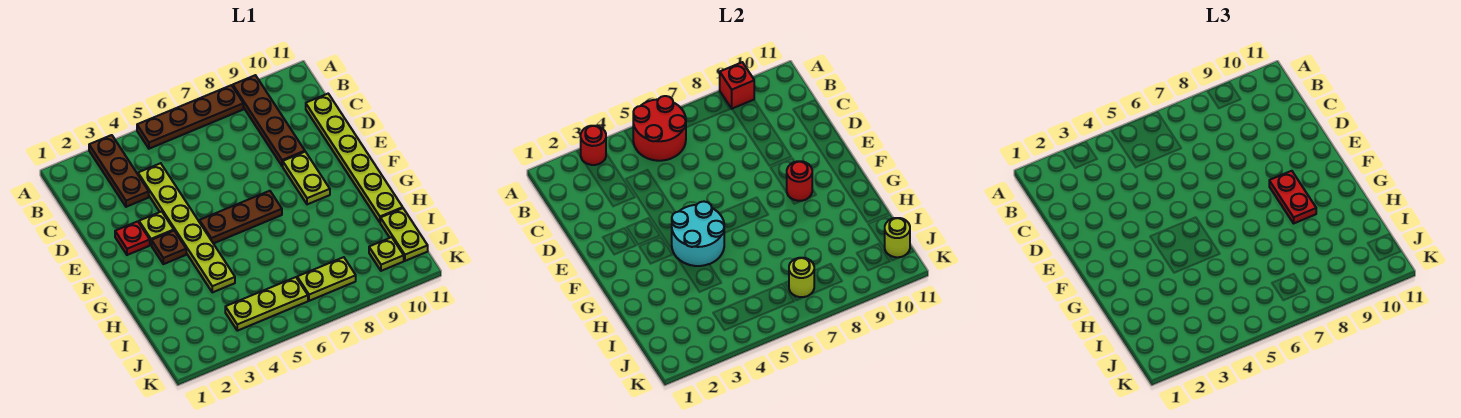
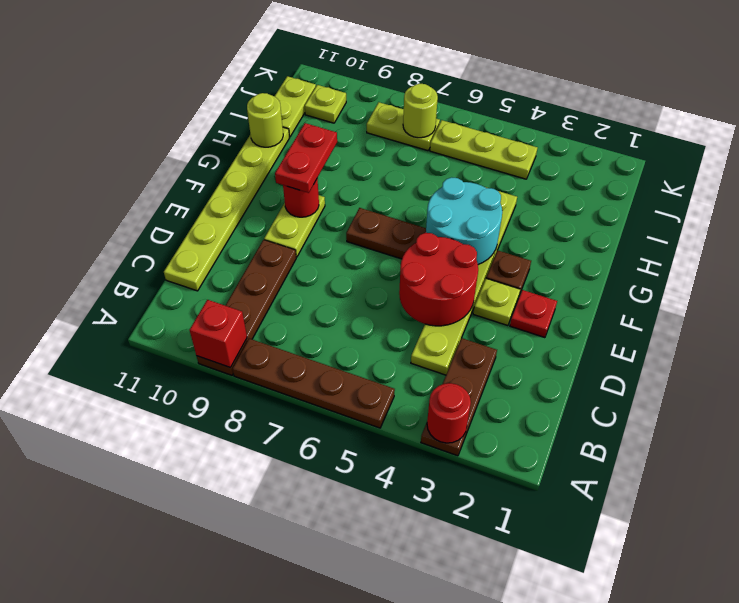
red round brick A5:B6 level 2 -> red round brick D4:E5 level 2
lime round brick J11 level 2 -> lime round brick H11 level 2

